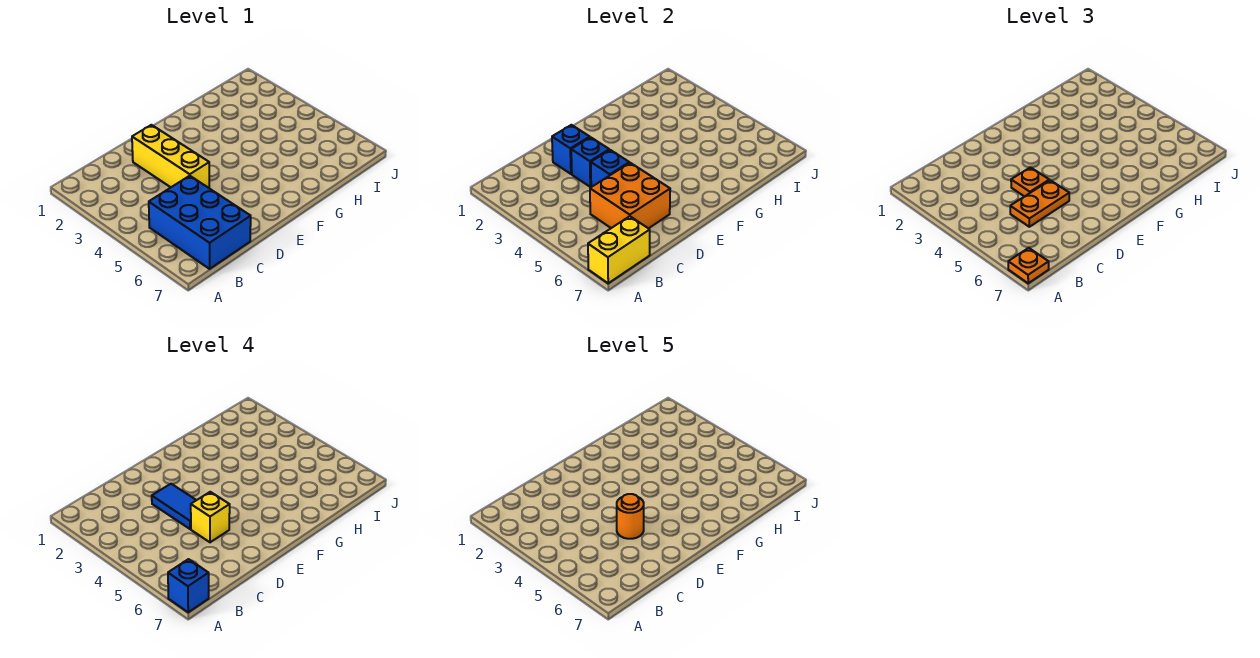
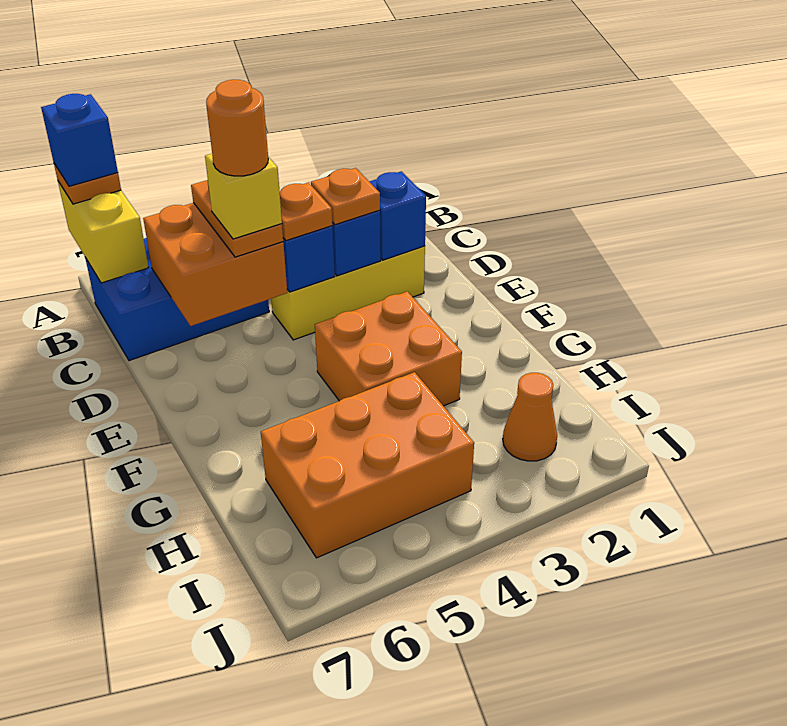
none -> orange plate D3 level 3
blue tile D3:D4 level 4 -> none
none -> orange brick F3:G4 level 1
none -> orange brick H4:I6 level 1
none -> orange cone I2 level 1

